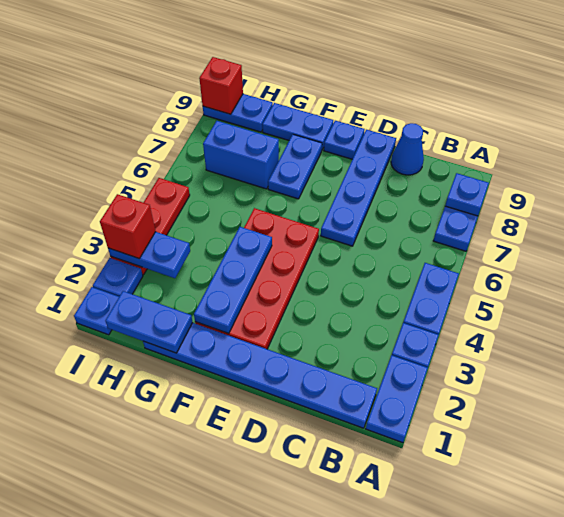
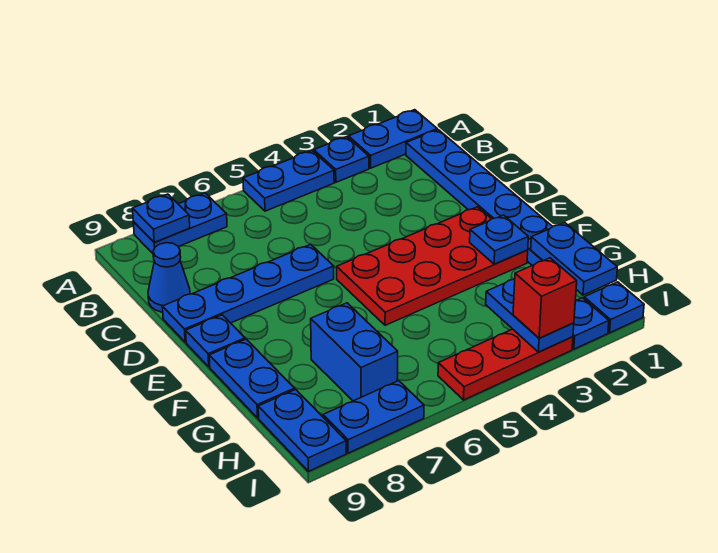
blue plate F2:F4 level 2 -> blue plate F2 level 2
blue plate F7:F8 level 1 -> blue plate I7:I8 level 1
red brick I9 level 2 -> none

